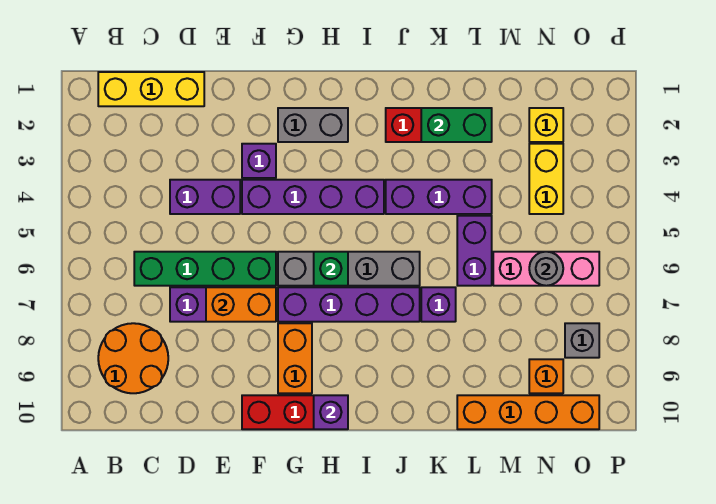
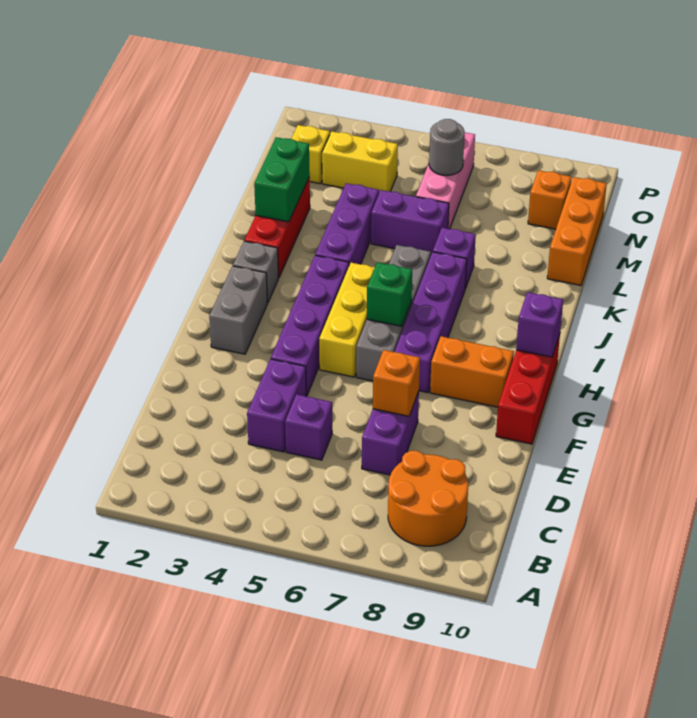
yellow brick B1:D1 level 1 -> yellow brick G5:I5 level 1
green brick C6:F6 level 1 -> none
orange brick E7:F7 level 2 -> orange brick E7 level 2
purple brick F3 level 1 -> purple brick D5 level 1
orange brick L10:O10 level 1 -> orange brick L10:N10 level 1
grey brick O8 level 1 -> grey brick I2 level 1

